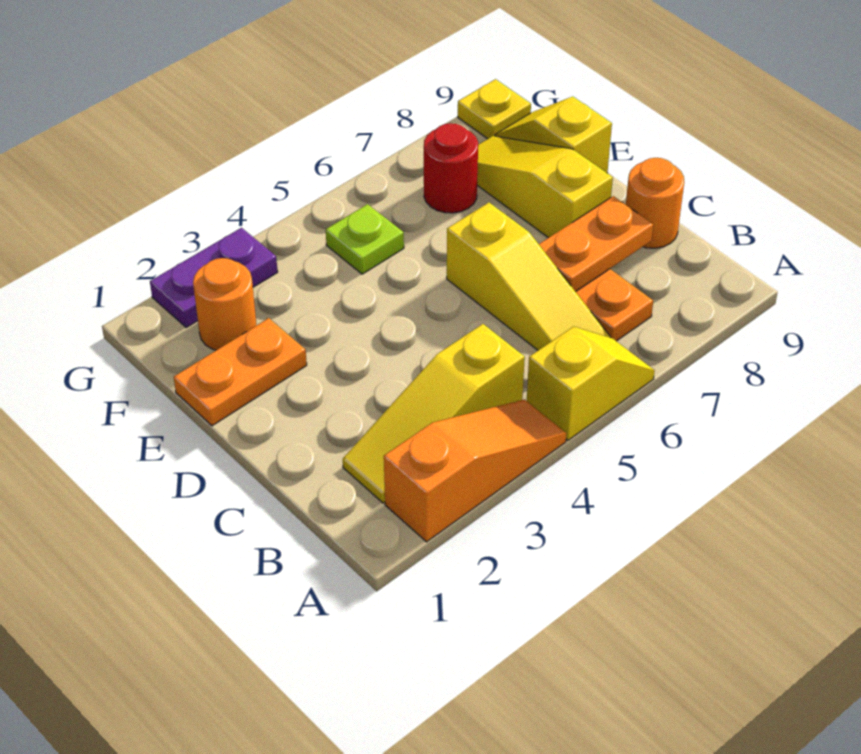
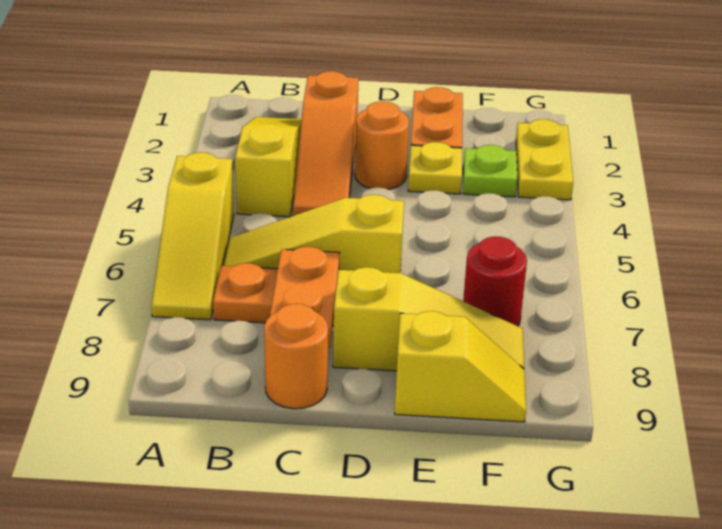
orange slope A2:A4 level 1 top 2 -> orange slope C2:C4 level 1 top 2
yellow slope A5:A6 level 1 top 5 -> yellow slope A5:A7 level 1 top 5
orange round brick F2 level 1 -> orange round brick D3 level 1
lime plate F5 level 1 -> lime plate F3 level 1
purple plate G2:G3 level 1 -> yellow plate G2:G3 level 1
yellow plate G9 level 1 -> yellow plate E3 level 1

